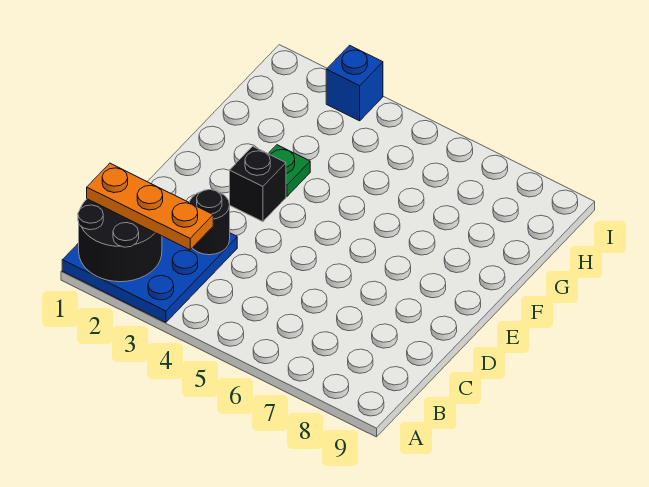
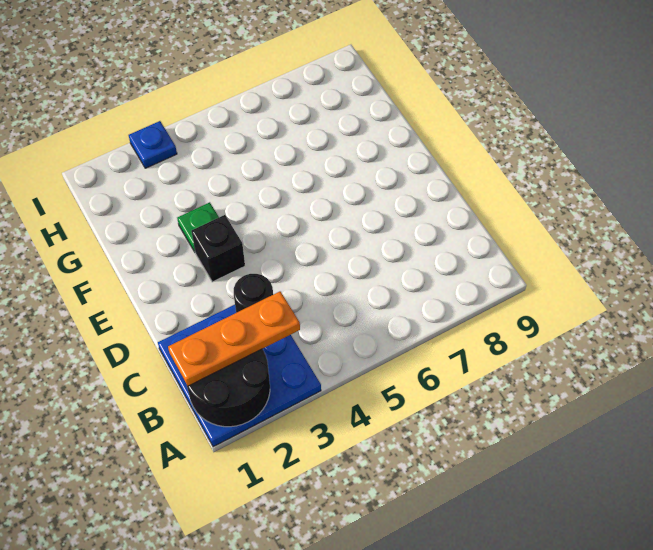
blue brick I3 level 1 -> blue plate I3 level 1

